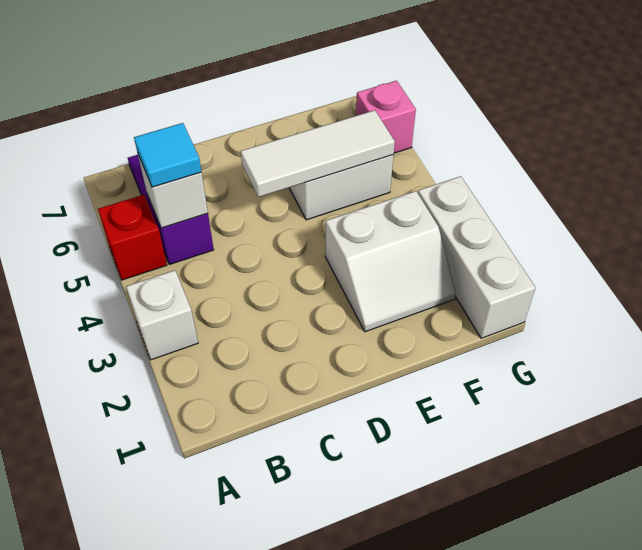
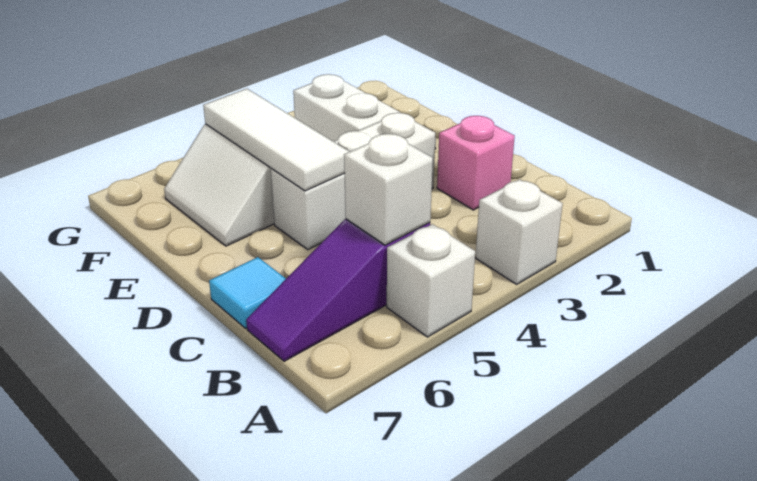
red brick A5 level 1 -> white brick A5 level 1
cyan tile B5 level 3 -> cyan tile C7 level 1
white brick G1:G3 level 1 -> white brick D3:D5 level 1
pink brick G6 level 1 -> pink brick C2 level 1

